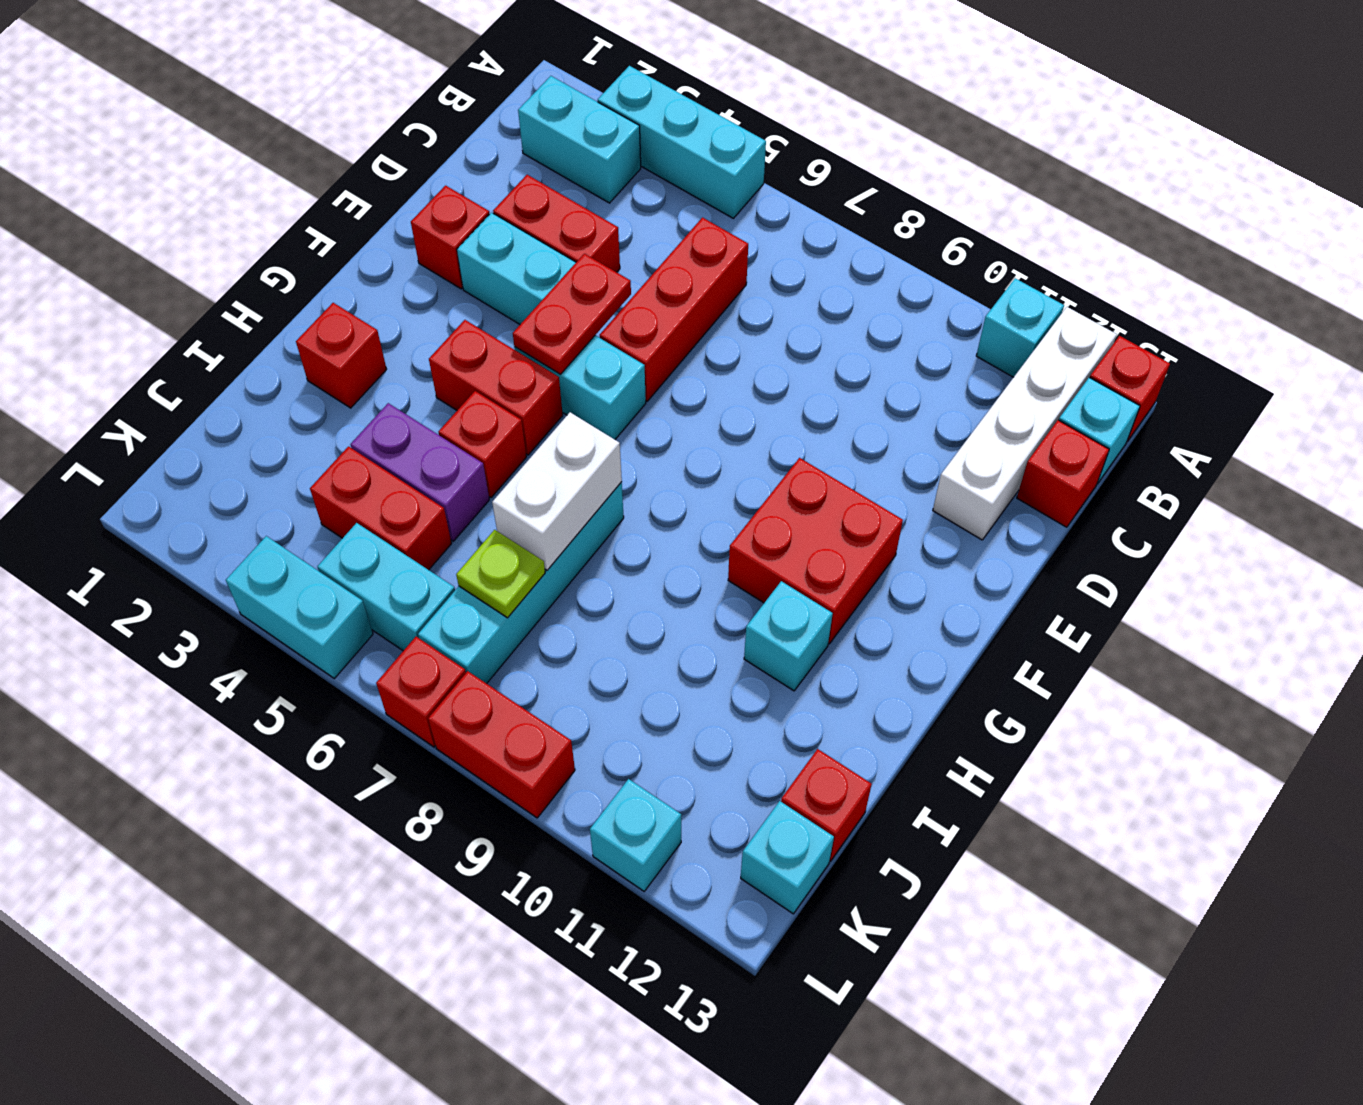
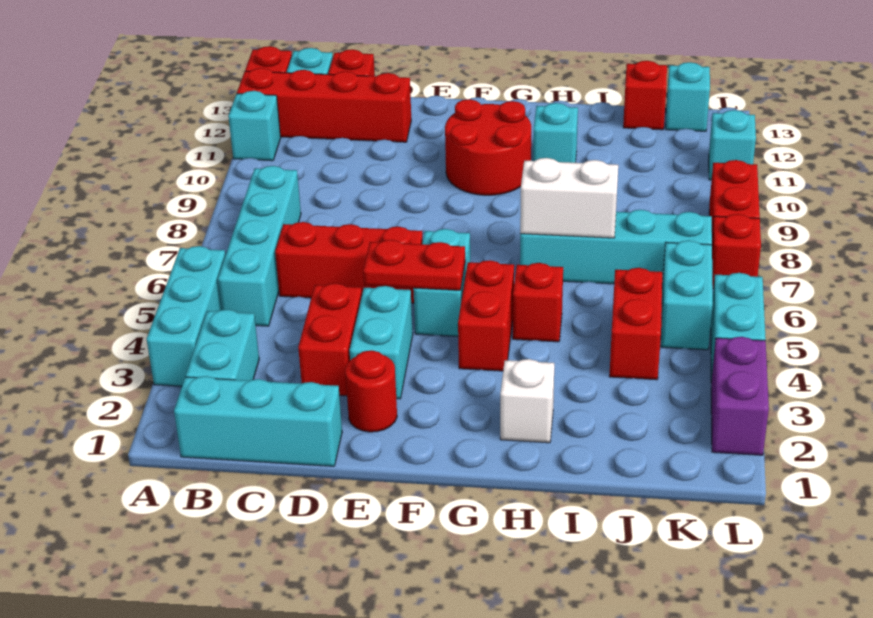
white brick A12:D12 level 1 -> red brick A12:D12 level 1
none -> cyan brick B1:D1 level 1
none -> cyan brick B5:B8 level 1
red brick E2 level 1 -> red round brick E2 level 1
red brick F10:G11 level 1 -> red round brick F10:G11 level 1
red brick H2 level 1 -> white brick H2 level 1
purple brick I4:I5 level 1 -> purple brick L2:L3 level 1
lime plate J7 level 2 -> none

